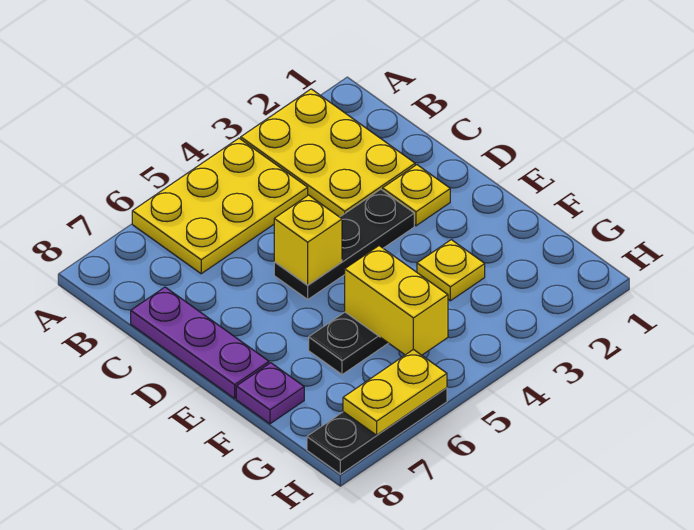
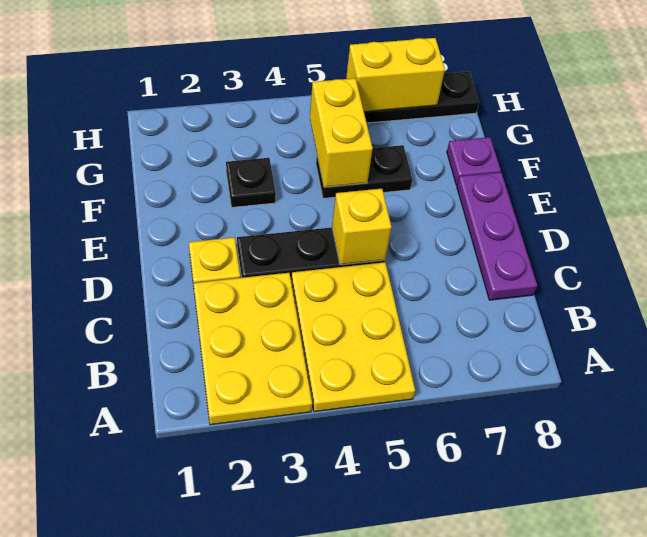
yellow plate A4:B6 level 1 -> yellow plate A4:C5 level 1
yellow plate F3 level 1 -> black plate F3 level 1
yellow plate H6:H7 level 2 -> yellow brick H6:H7 level 2

